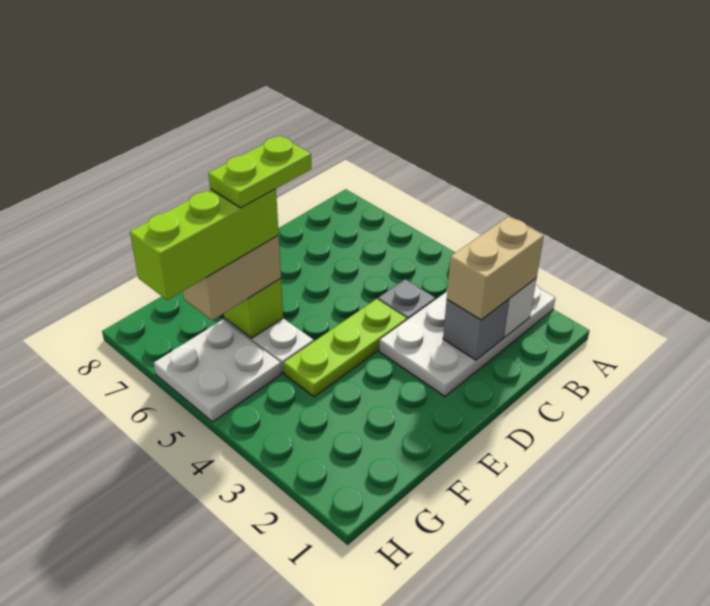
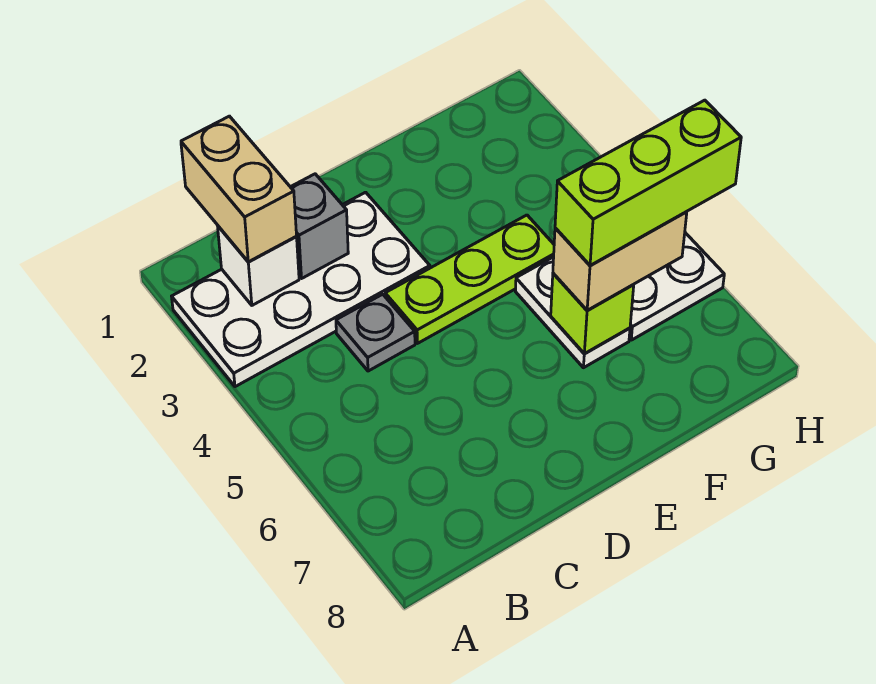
tan brick B2:C2 level 3 -> tan brick B1:B2 level 3
lime plate E6:F6 level 5 -> none

